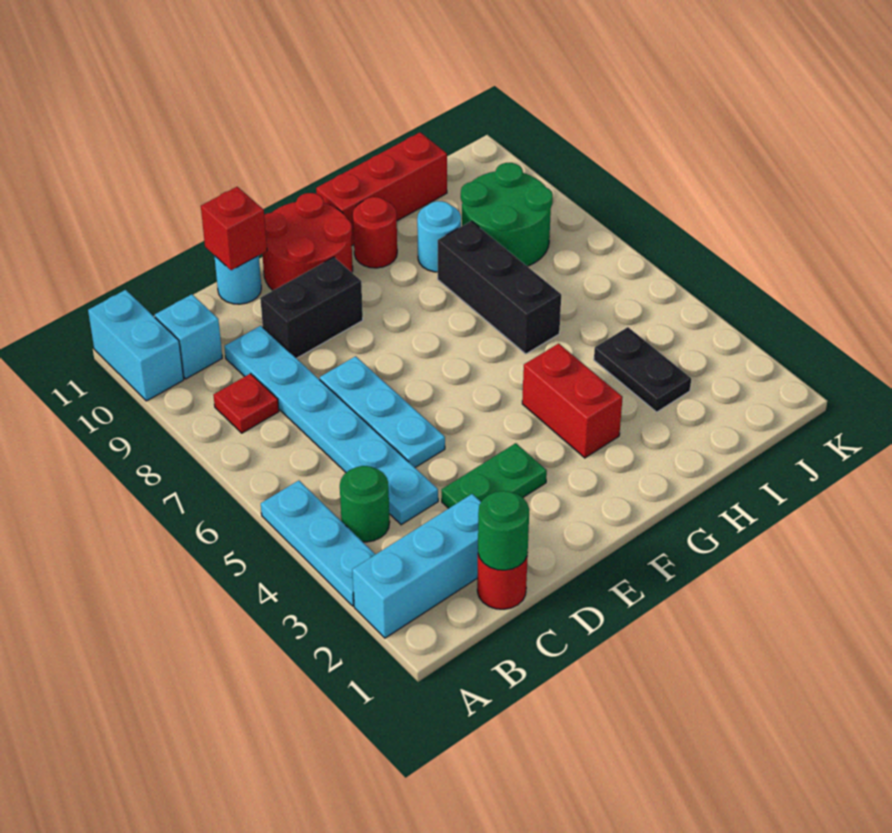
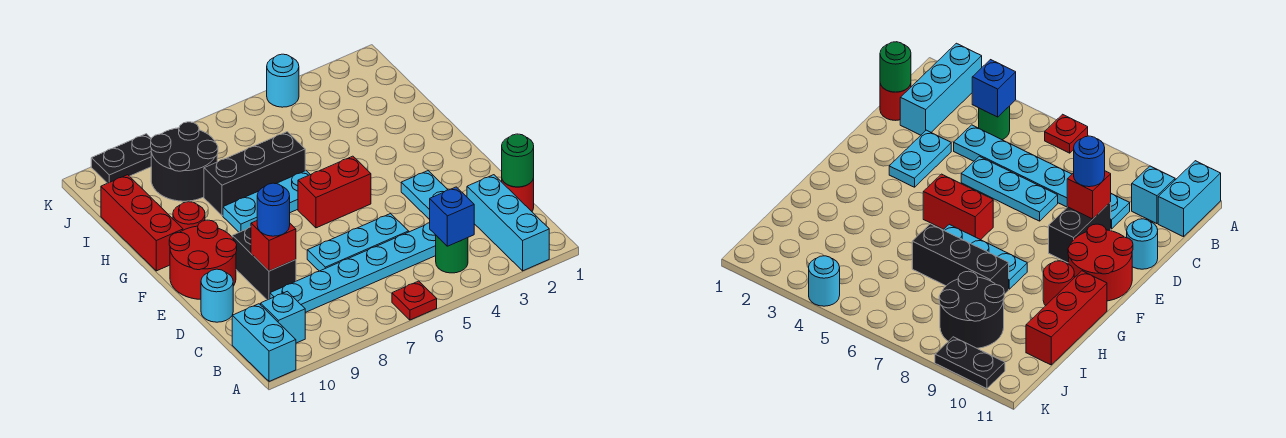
cyan plate A3:A5 level 1 -> cyan plate G6:G8 level 1
cyan brick A10:A11 level 1 -> cyan brick A11:B11 level 1
none -> blue brick B4 level 2
red plate B8 level 1 -> red plate A6 level 1
green plate D3:E3 level 1 -> cyan plate D3:E3 level 1
none -> blue round brick D9 level 3
red brick D11 level 2 -> red brick D9 level 2
red brick G3:G4 level 1 -> red brick F5:F6 level 1
cyan round brick H9 level 1 -> cyan round brick K4 level 1
black plate I3:I4 level 1 -> black plate K9:K10 level 1
green round brick I8:J9 level 1 -> black round brick I8:J9 level 1

